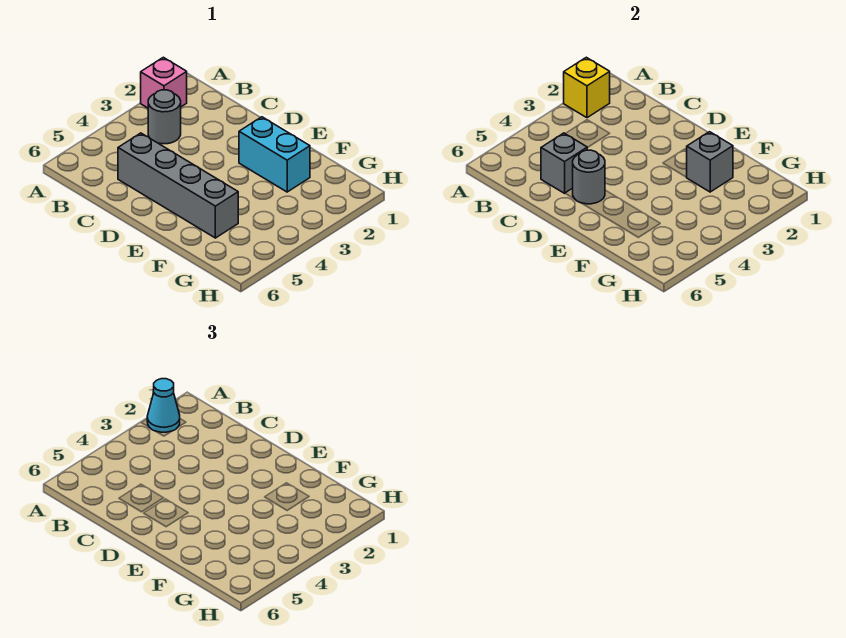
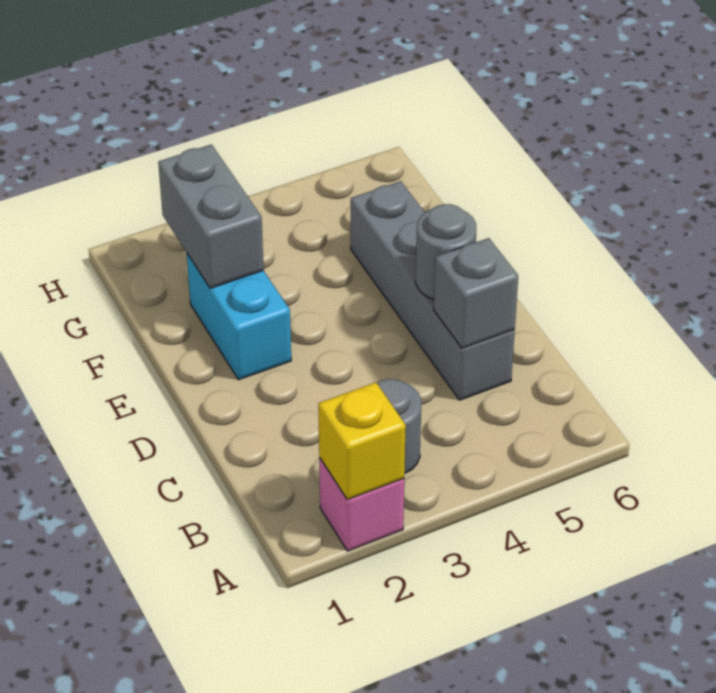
cyan cone A2 level 3 -> none
grey brick F2 level 2 -> grey brick F2:G2 level 2

